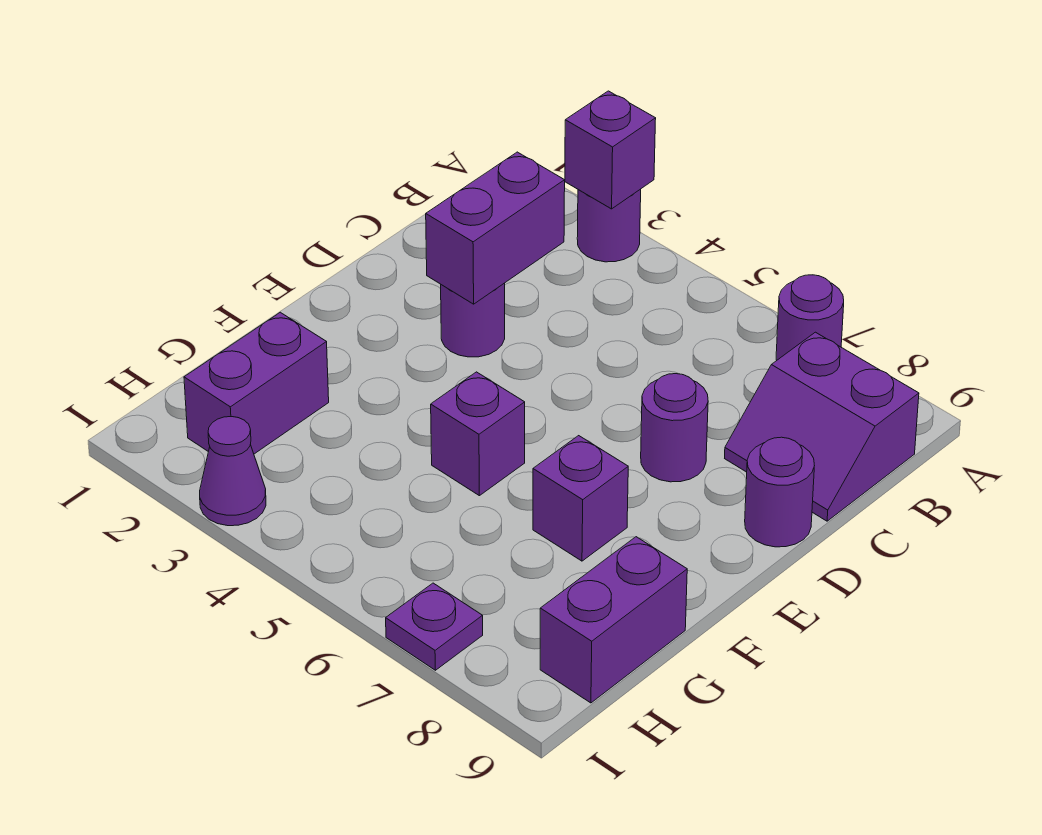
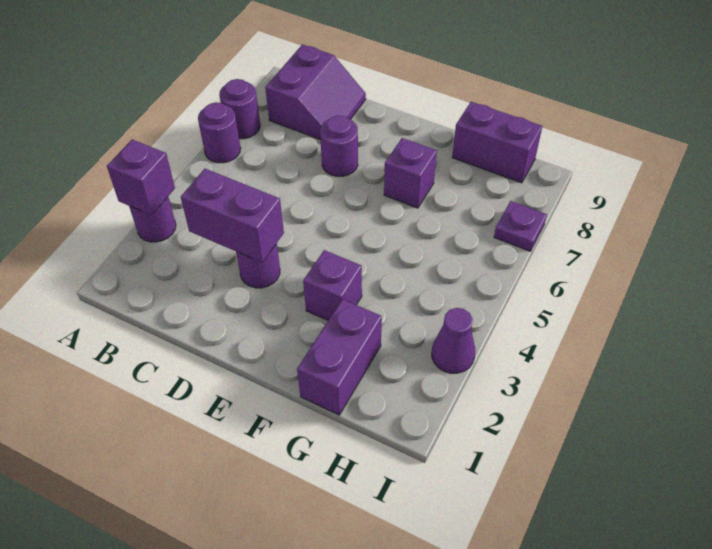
purple round brick D9 level 1 -> purple round brick A6 level 1
purple brick F5 level 1 -> purple brick F3 level 1
purple brick G2:H2 level 1 -> purple brick G1:G2 level 1

